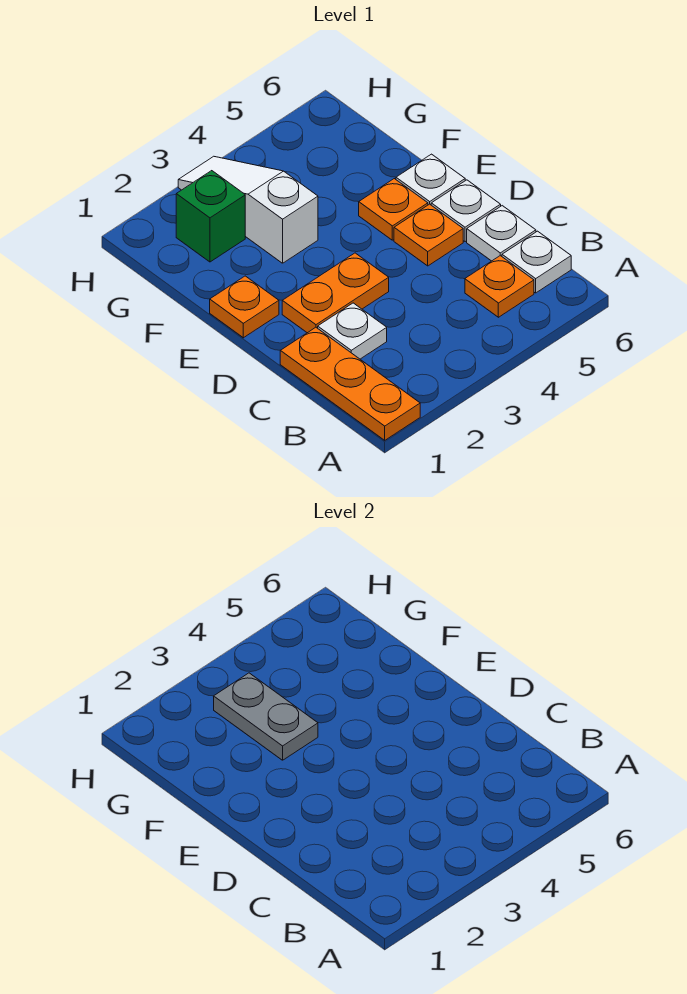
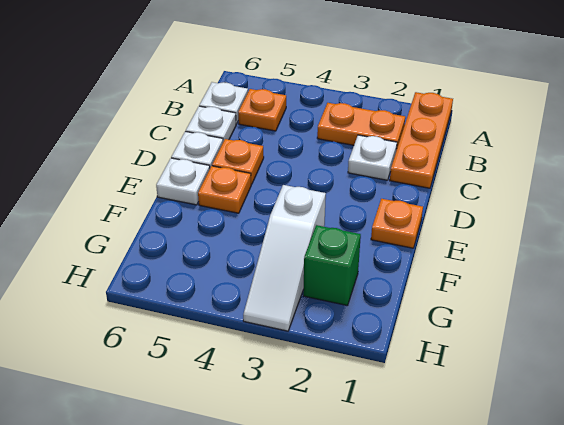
orange plate D2:D3 level 1 -> orange plate B2:B3 level 1
grey plate F3:G3 level 2 -> none

